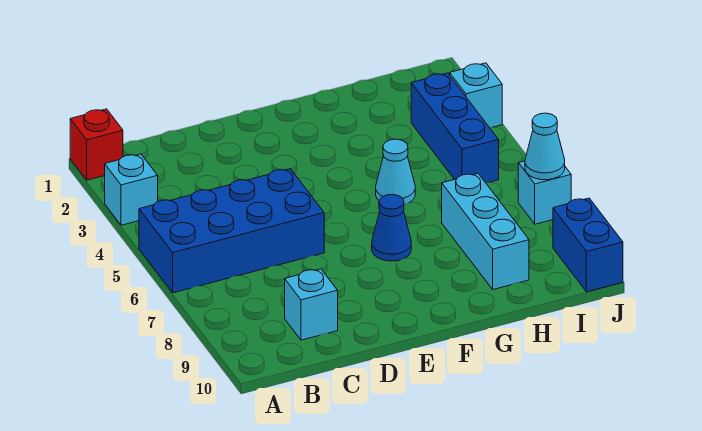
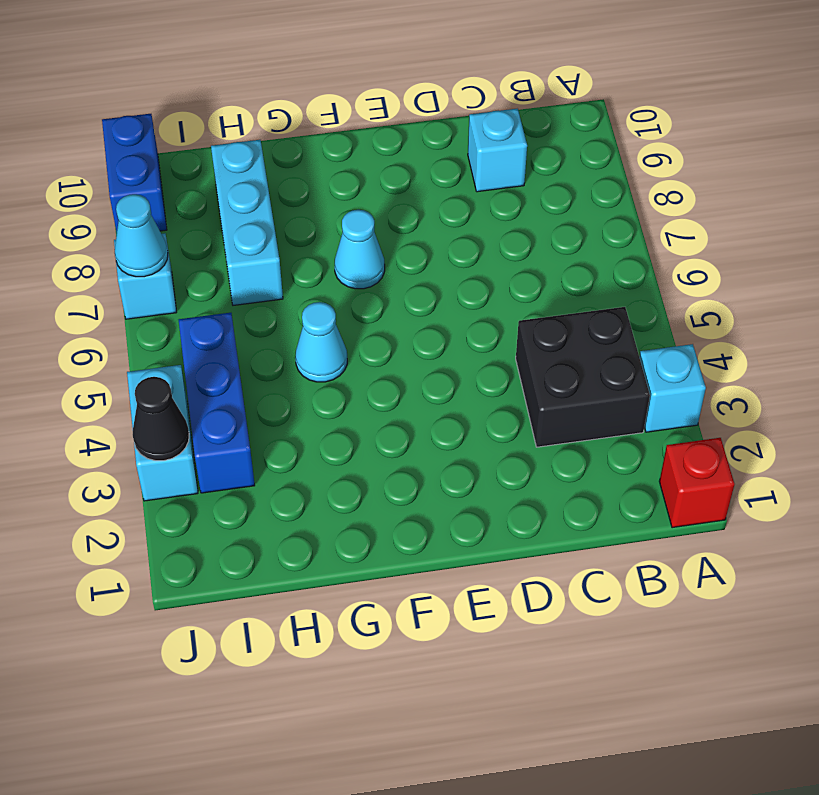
blue brick A5:D6 level 1 -> none
none -> black brick B3:C4 level 1
blue cone F7 level 1 -> cyan cone F7 level 1
cyan brick J3 level 1 -> cyan brick J3:J4 level 1
none -> black cone J3 level 2

